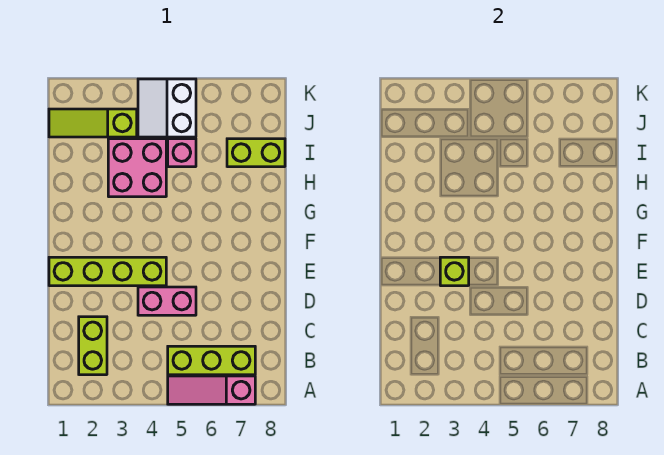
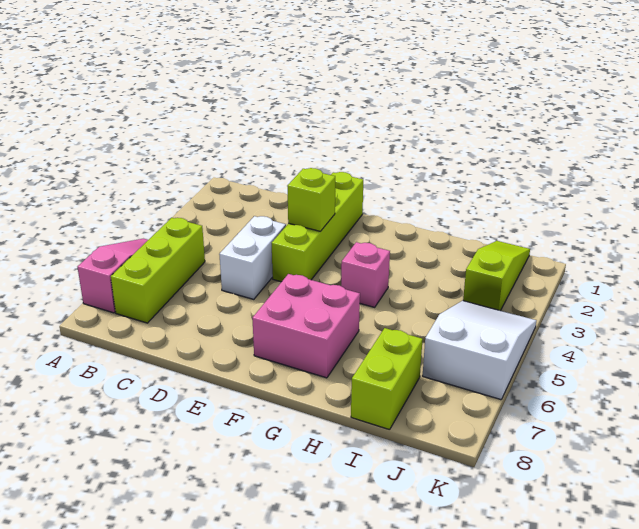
lime brick B2:C2 level 1 -> none
pink brick D4:D5 level 1 -> white brick D4:D5 level 1
pink brick H3:I4 level 1 -> pink brick F6:G7 level 1
pink brick I5 level 1 -> pink brick G4 level 1
white slope J4:K5 level 1 top 5 -> white slope J4:K6 level 1 top 6

